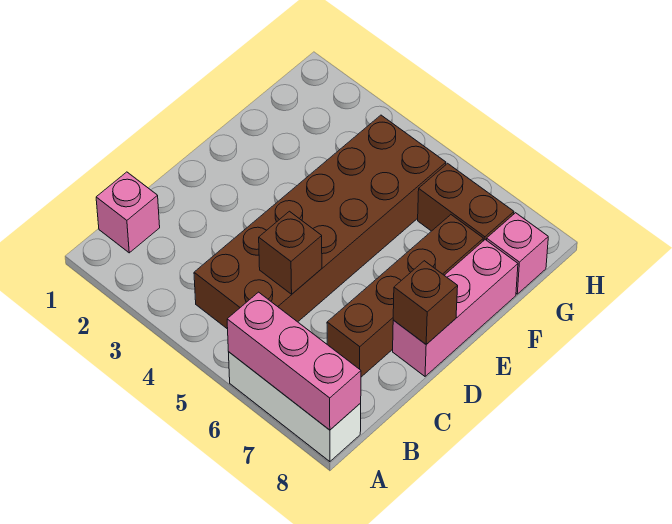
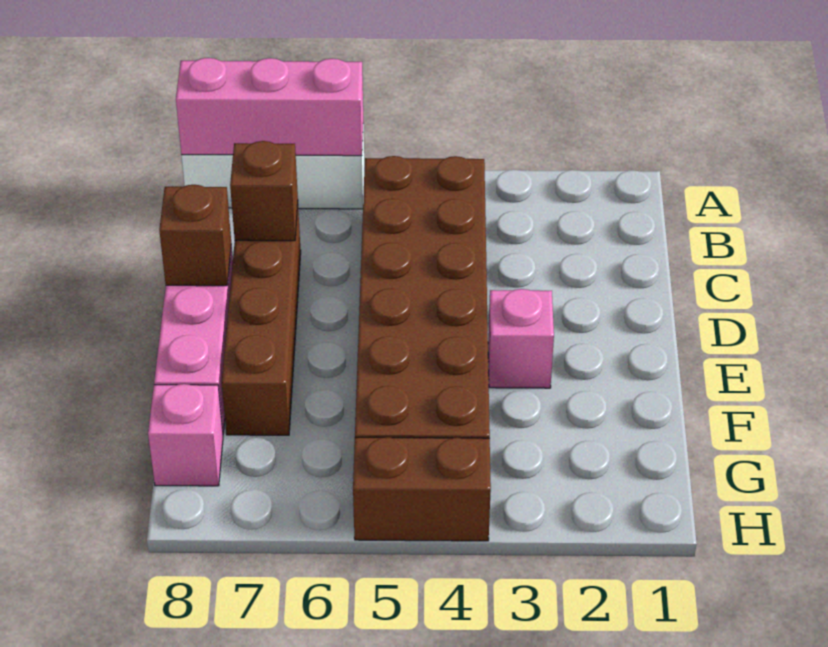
pink brick B1 level 1 -> pink brick E3 level 1
brown brick C5 level 2 -> brown brick C7 level 2
brown brick G6:G7 level 1 -> brown brick H4:H5 level 1

